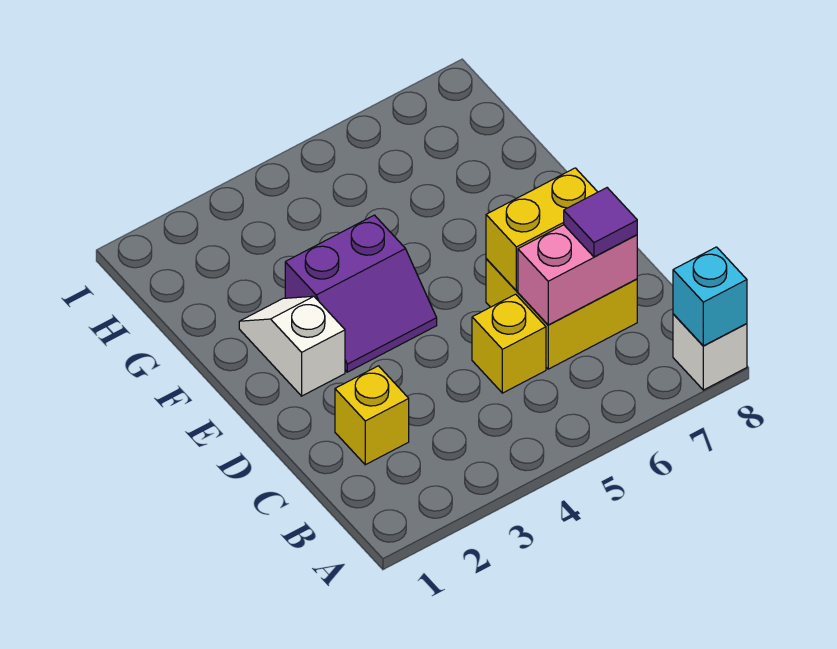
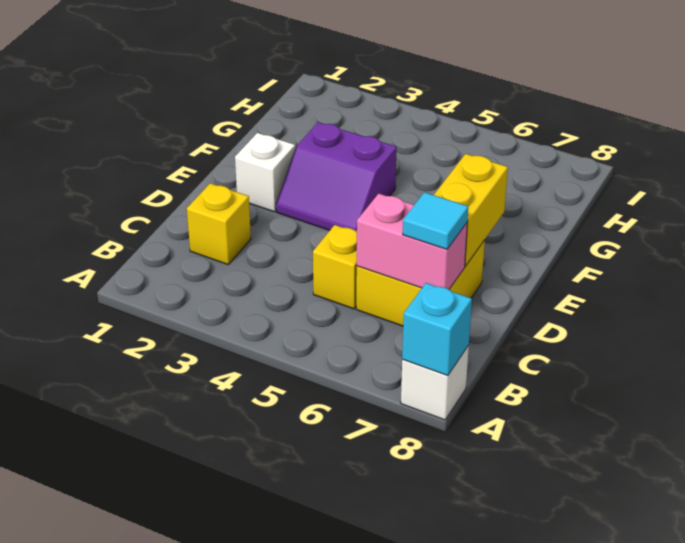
purple tile C7 level 3 -> cyan tile C7 level 3
yellow brick D6:D7 level 2 -> yellow brick D7:E7 level 2

